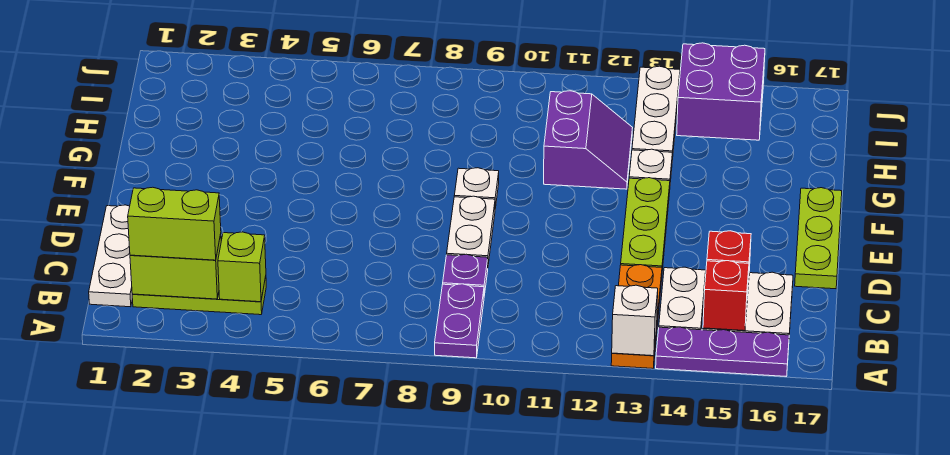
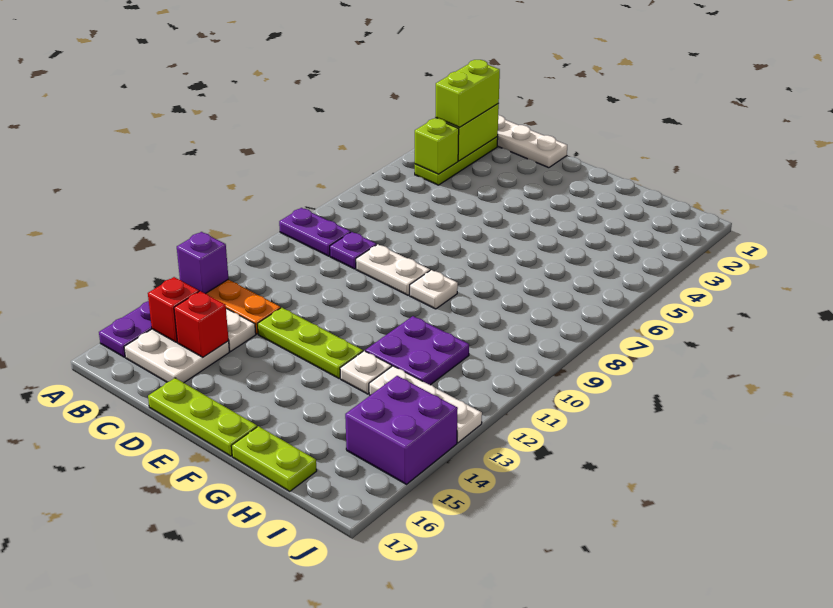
white brick A13 level 2 -> purple brick A13 level 2
purple slope G11:H12 level 1 top 11 -> purple plate G11:H12 level 1
none -> lime plate G17:H17 level 1

